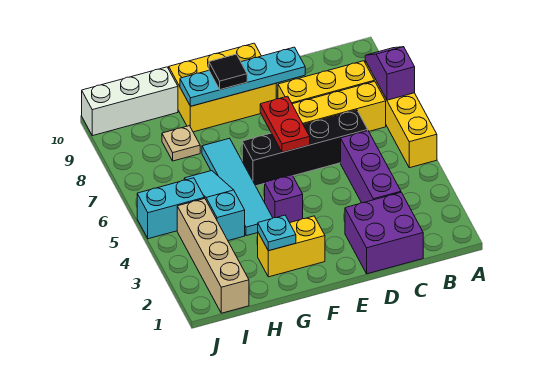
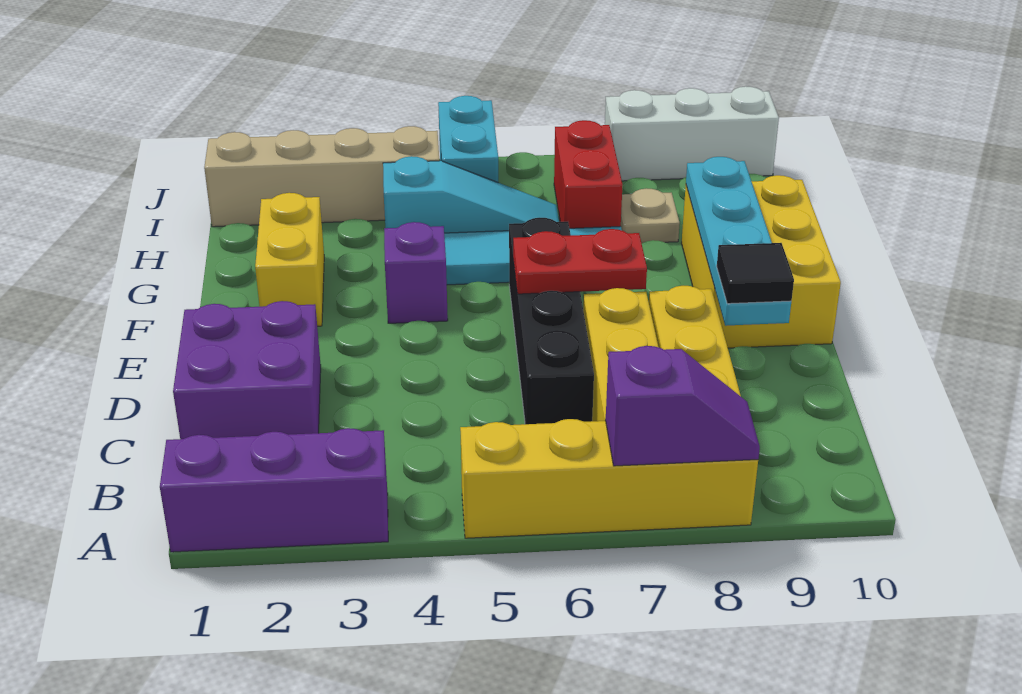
purple brick C3:C5 level 1 -> purple brick A1:A3 level 1
black tile F9 level 3 -> black tile D9 level 3
cyan plate G2 level 2 -> none
none -> red brick H7:I7 level 1
white brick H10:J10 level 1 -> white brick J8:J10 level 1

